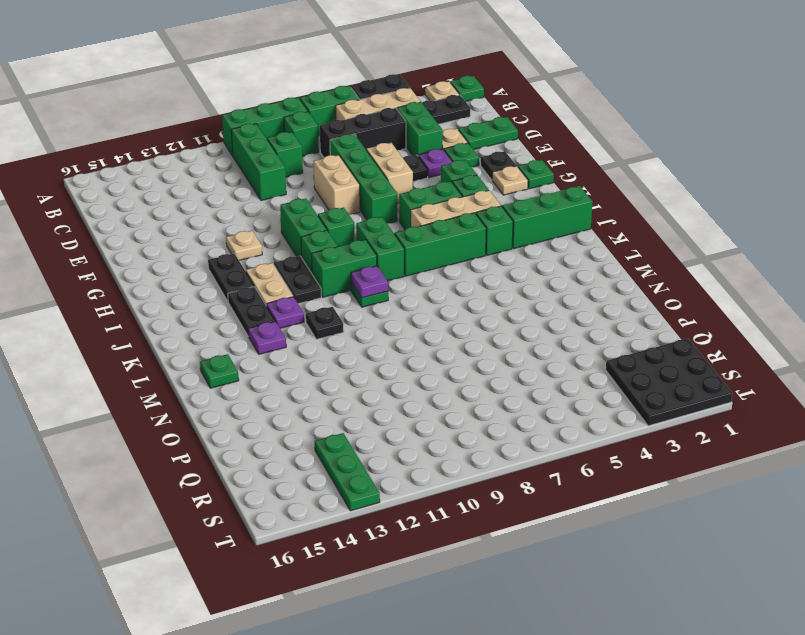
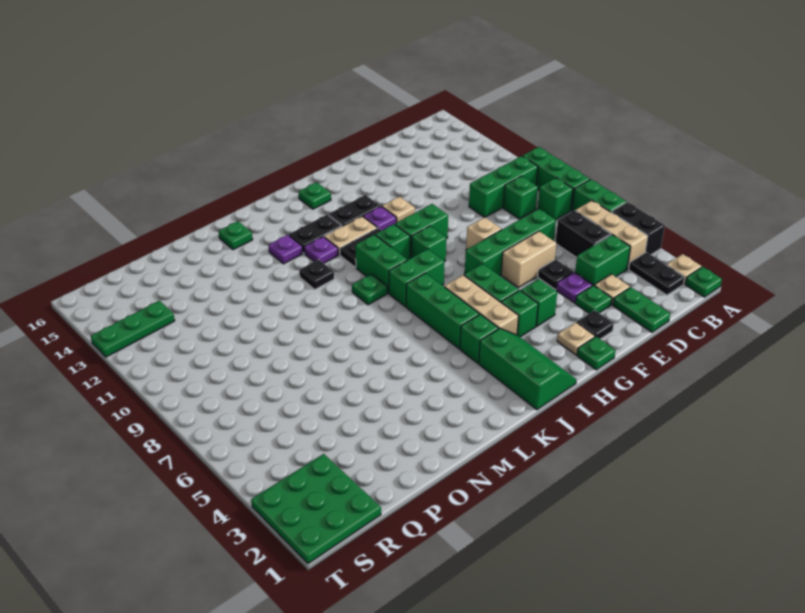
black brick C5:C7 level 1 -> black brick C5:C6 level 1
tan brick E8:F8 level 1 -> tan brick F8 level 1
none -> green plate I15 level 1
purple plate K9 level 2 -> purple plate H12 level 1
black plate R1:T3 level 1 -> green plate R1:T3 level 1

